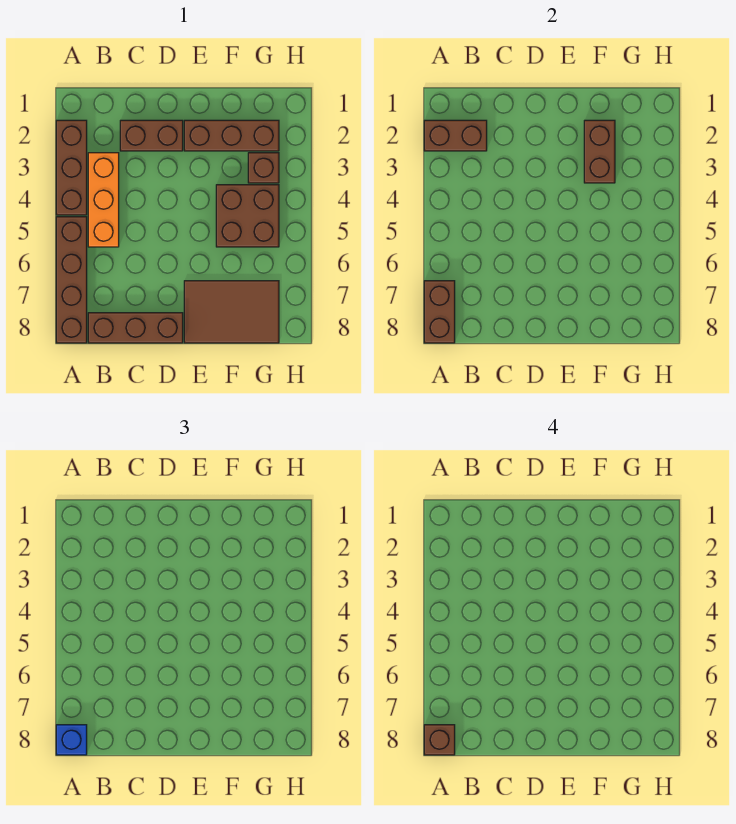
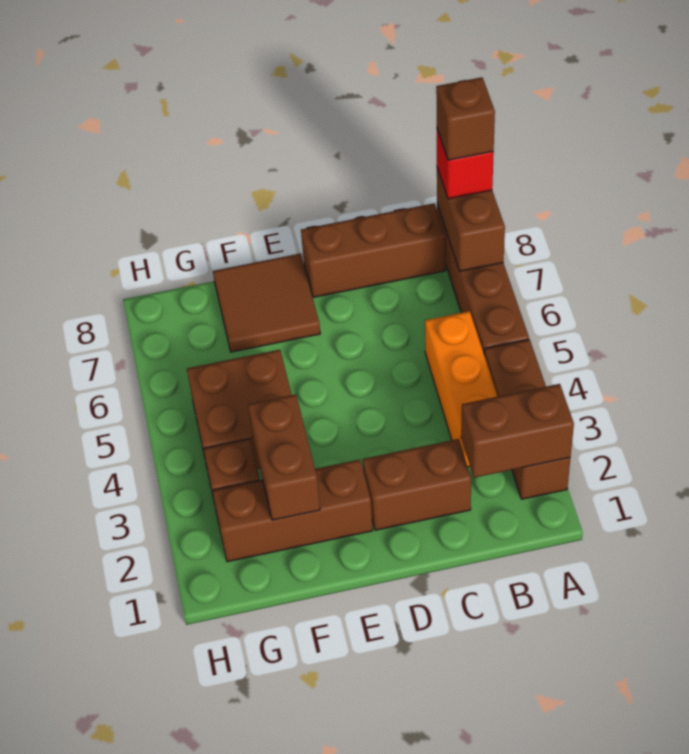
blue brick A8 level 3 -> red brick A8 level 3
brown tile E7:G8 level 1 -> brown tile E7:F8 level 1

